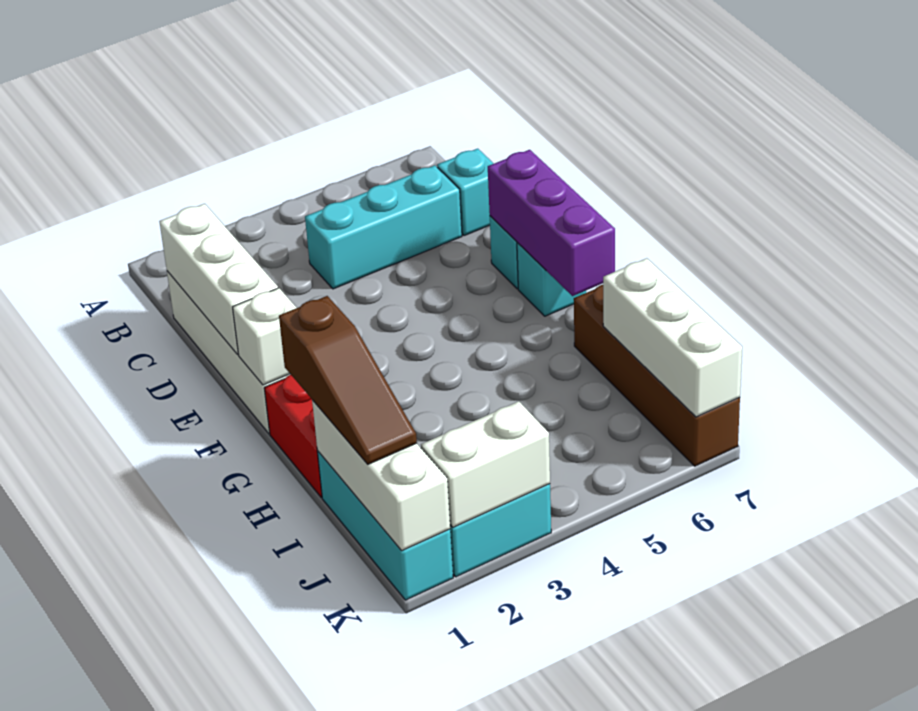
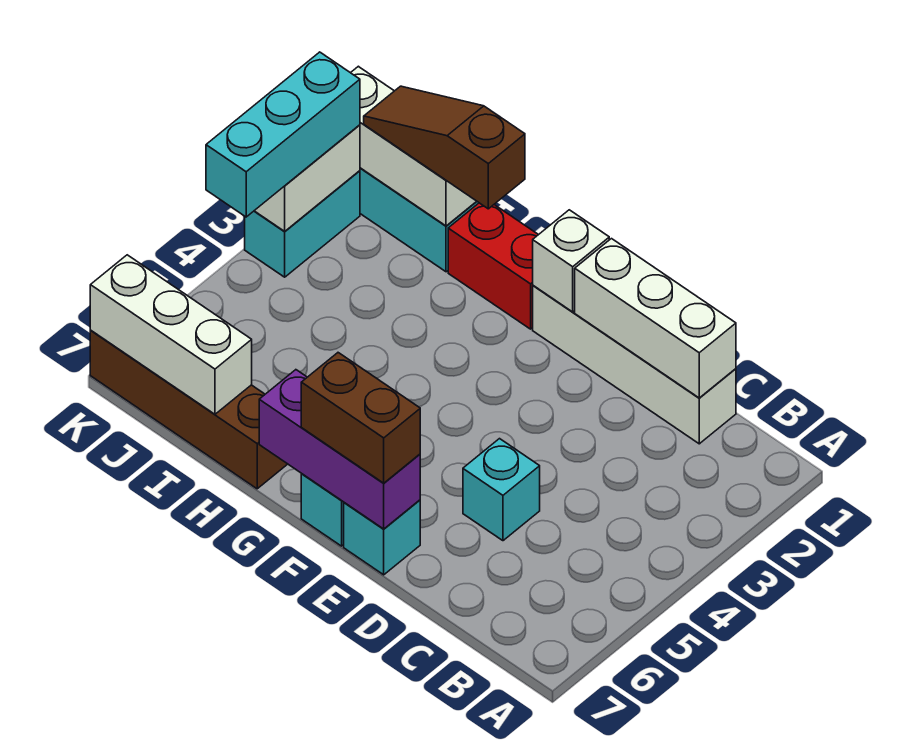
cyan brick C4:C6 level 1 -> cyan brick K2:K4 level 3
cyan brick C7 level 1 -> cyan brick D5 level 1
none -> brown brick E7:F7 level 3

